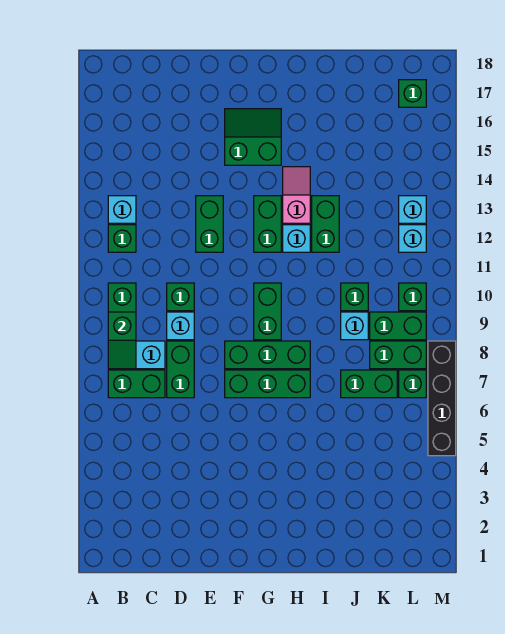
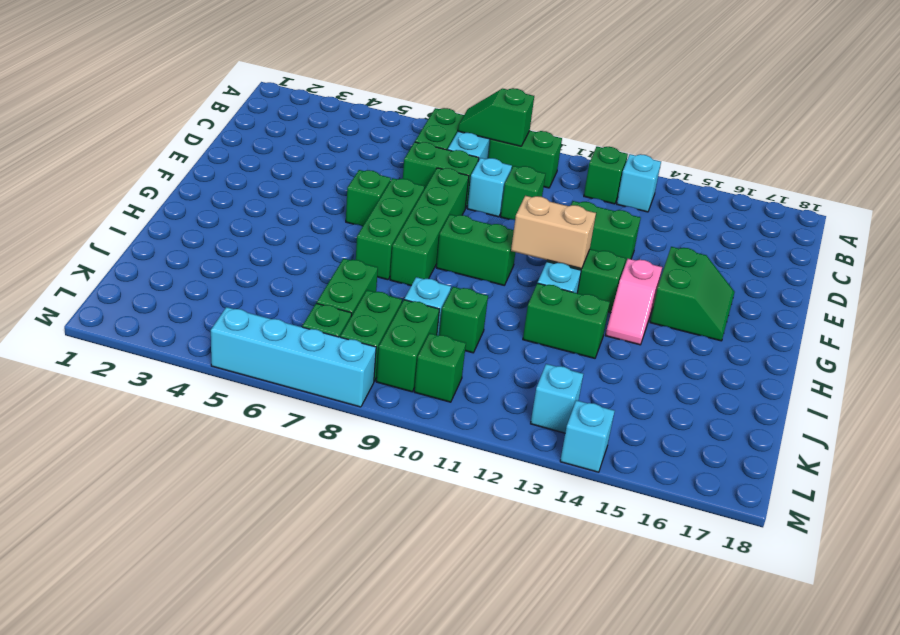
green brick F8:H8 level 1 -> green brick E8:H8 level 1
none -> tan brick G11:G12 level 2
pink slope H13:H14 level 1 top 13 -> pink slope G14:H14 level 1 top G
cyan brick L12 level 1 -> cyan brick M14 level 1
green brick L17 level 1 -> green brick F6 level 1
black brick M5:M8 level 1 -> cyan brick M5:M8 level 1

